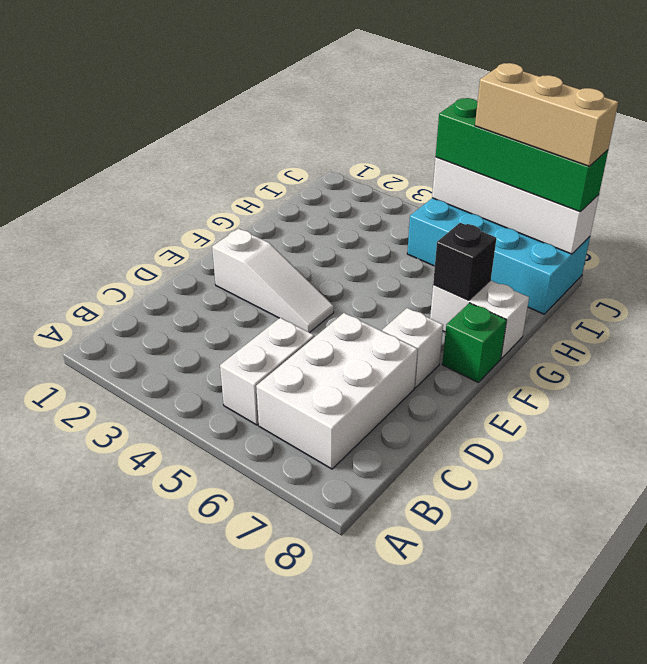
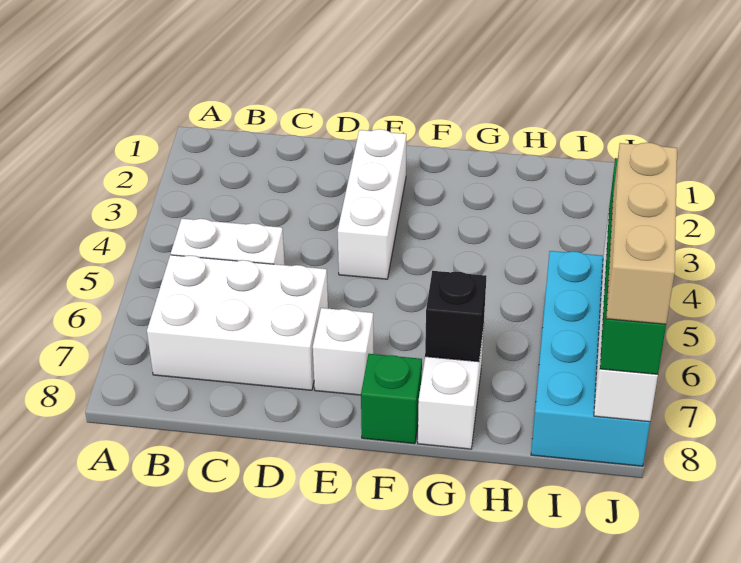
white slope E2:E4 level 1 top 2 -> white brick E2:E4 level 1

